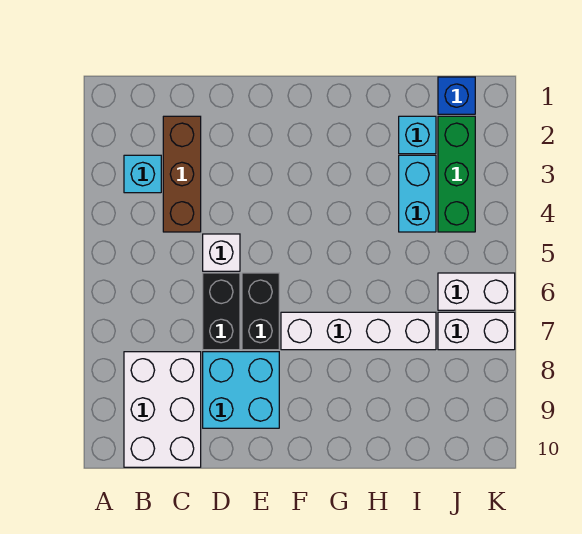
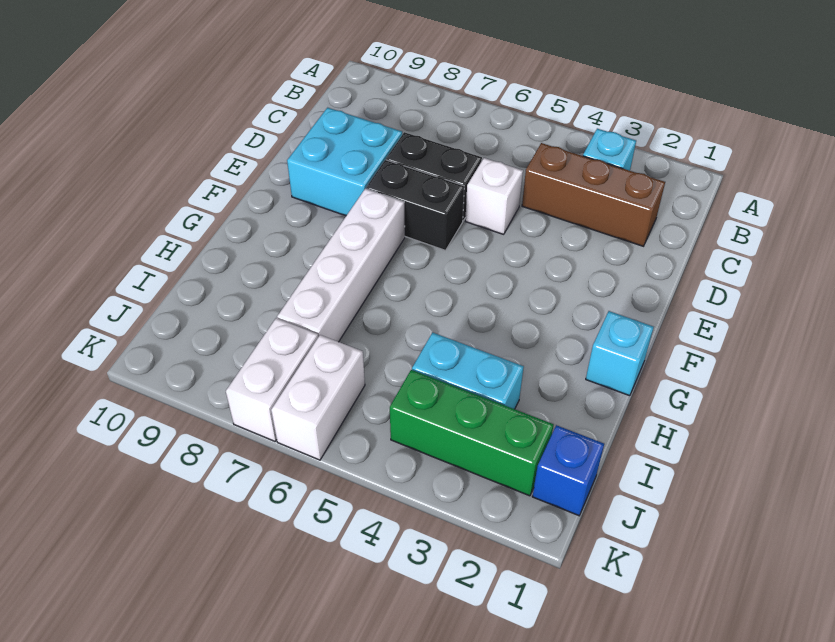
white brick B8:C10 level 1 -> none
cyan brick I2 level 1 -> cyan brick G1 level 1

